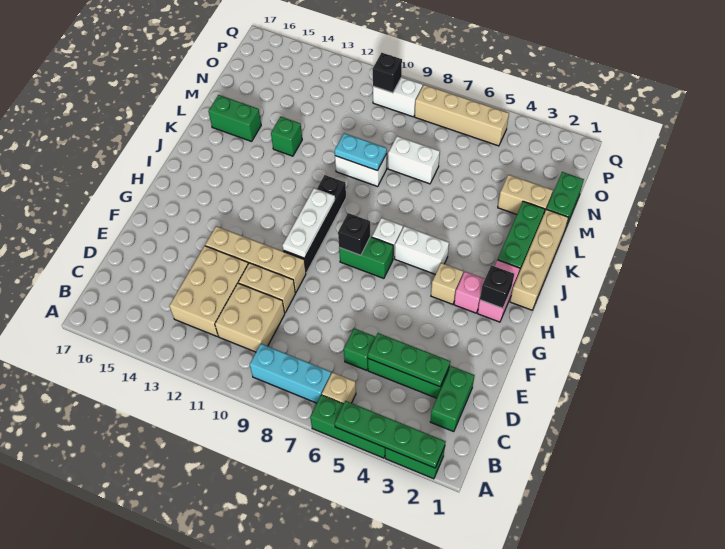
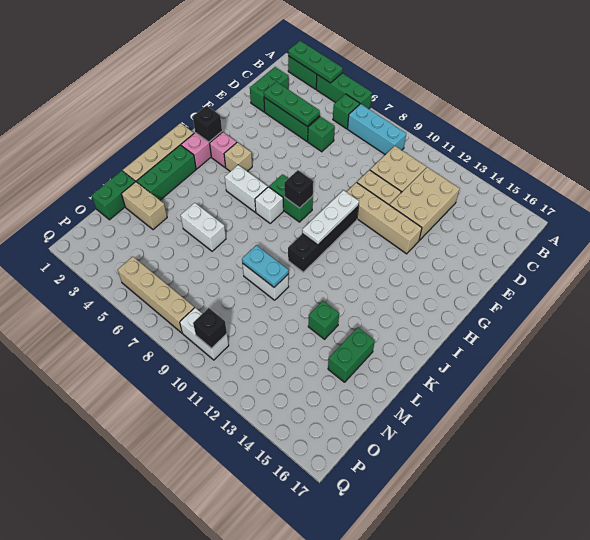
green plate A2:A5 level 2 -> green plate A2:A4 level 2
tan brick B6 level 1 -> green brick B6 level 1
green brick L15:L16 level 1 -> green brick L15:M15 level 1
white brick M7:M8 level 1 -> white brick L5:L6 level 1

